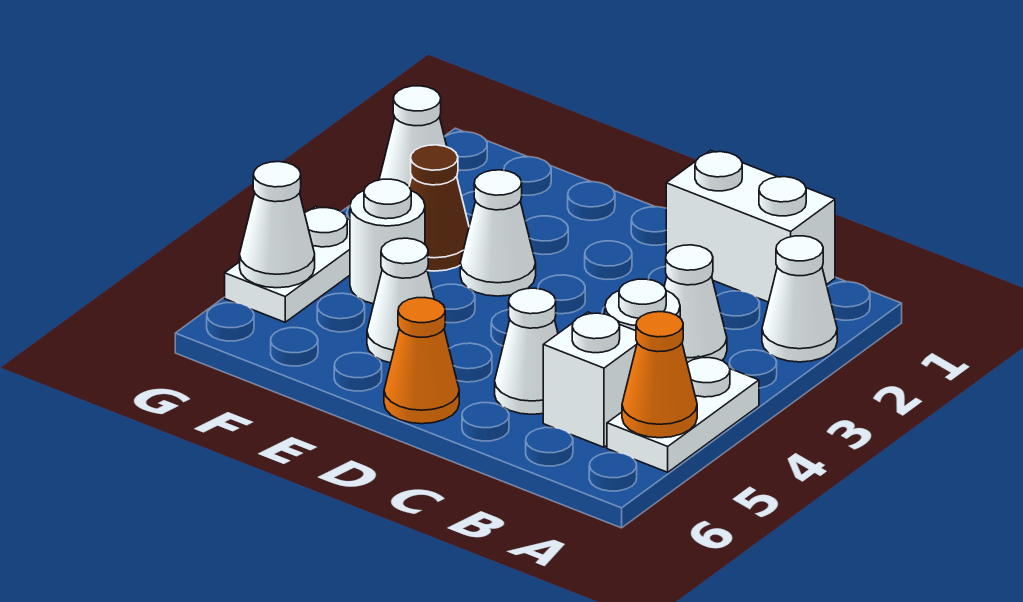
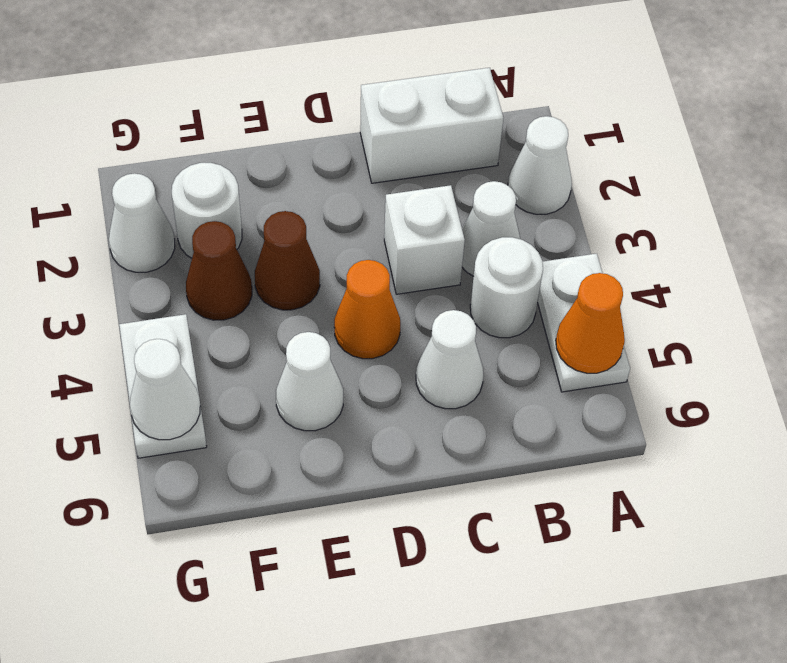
white brick B5 level 1 -> white brick C3 level 1
orange cone D6 level 1 -> orange cone D4 level 1
white cone E3 level 1 -> brown cone E3 level 1
white round brick F4 level 1 -> white round brick F2 level 1

